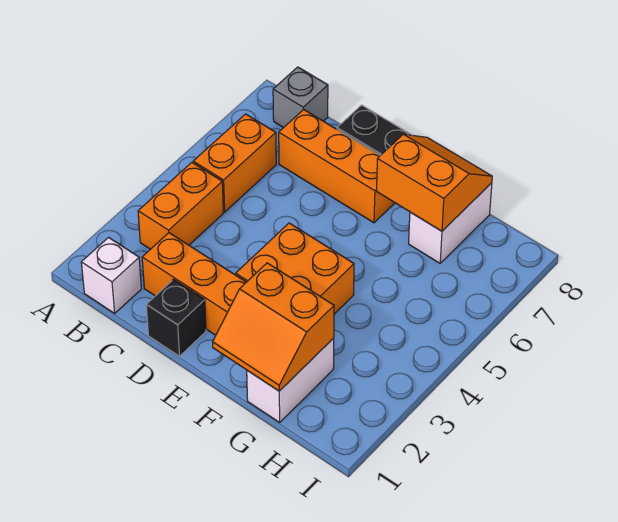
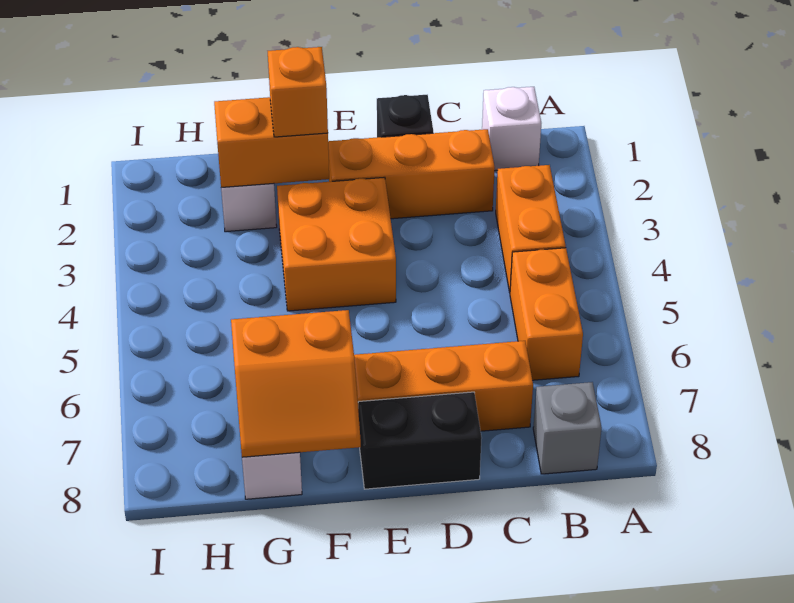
none -> orange brick F2 level 3

